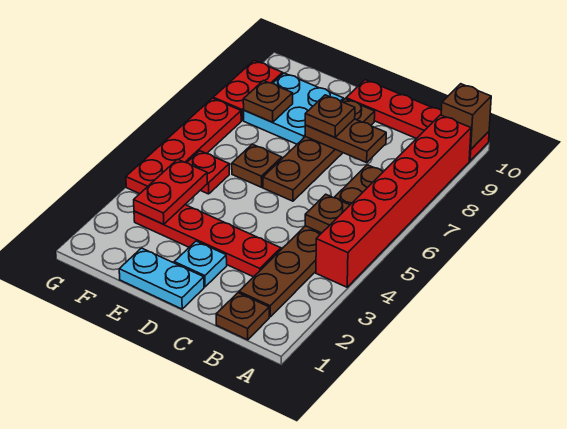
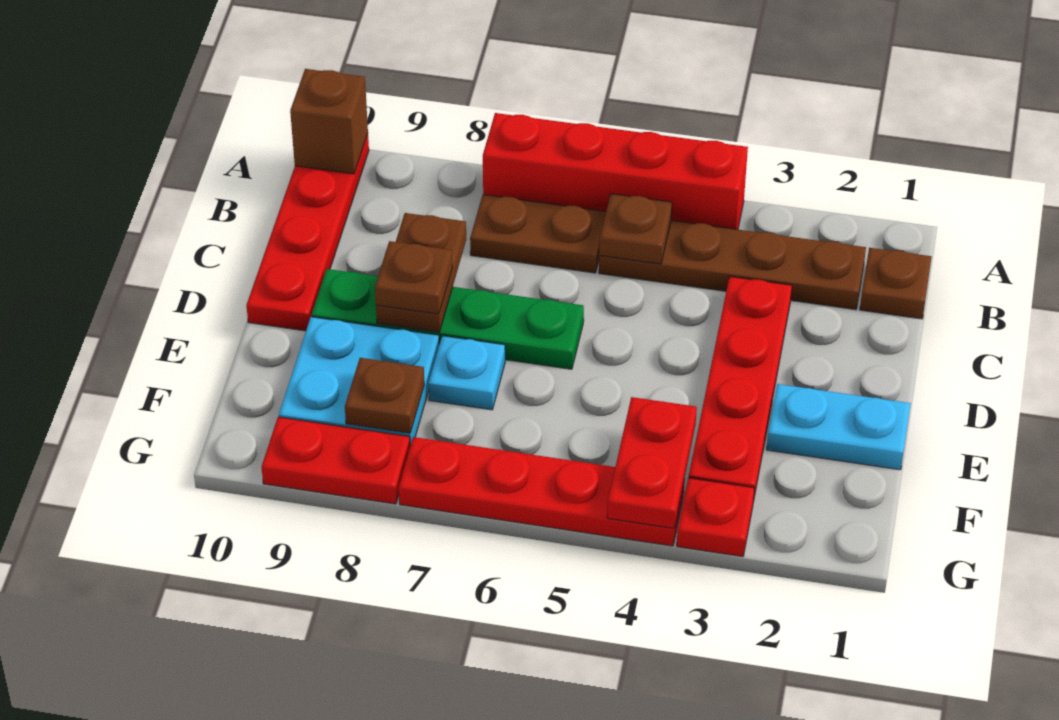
red brick A4:A9 level 1 -> red brick A4:A7 level 1
cyan plate D1:E1 level 1 -> cyan plate E1:E2 level 1
cyan plate D2 level 1 -> cyan plate E7 level 1
brown plate D6:D9 level 1 -> green plate D6:D9 level 1
brown plate E6 level 1 -> none
red plate F3:F4 level 2 -> red plate F4:G4 level 2
red plate F5 level 1 -> red plate G3 level 1

